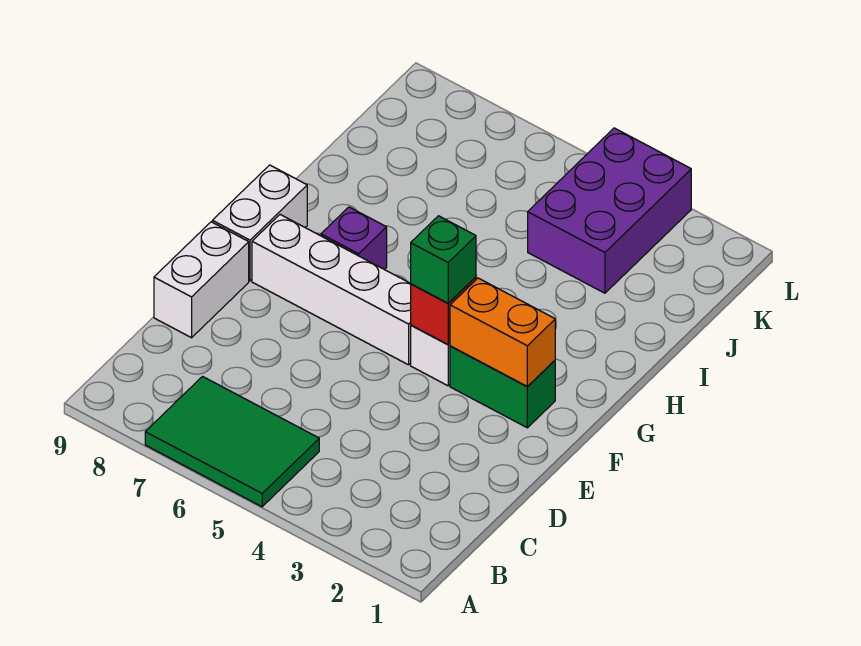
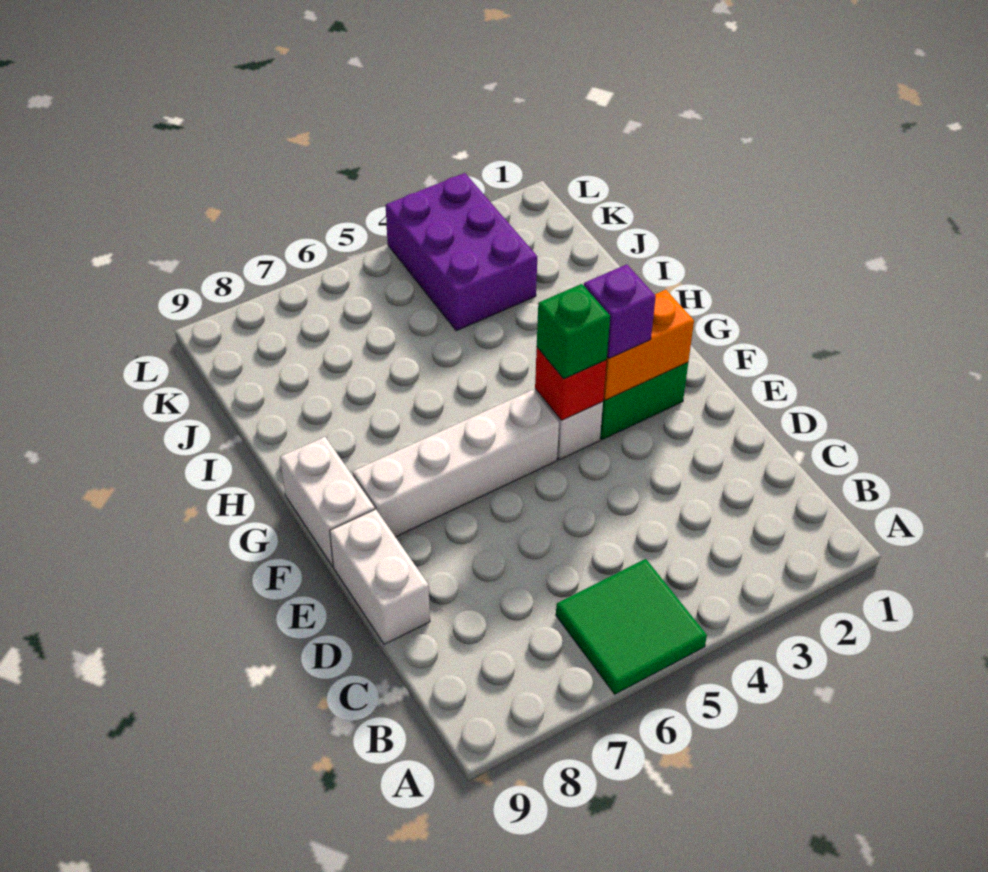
green tile A5:B7 level 1 -> green tile A5:B6 level 1
purple brick G7 level 1 -> purple brick F3 level 3

